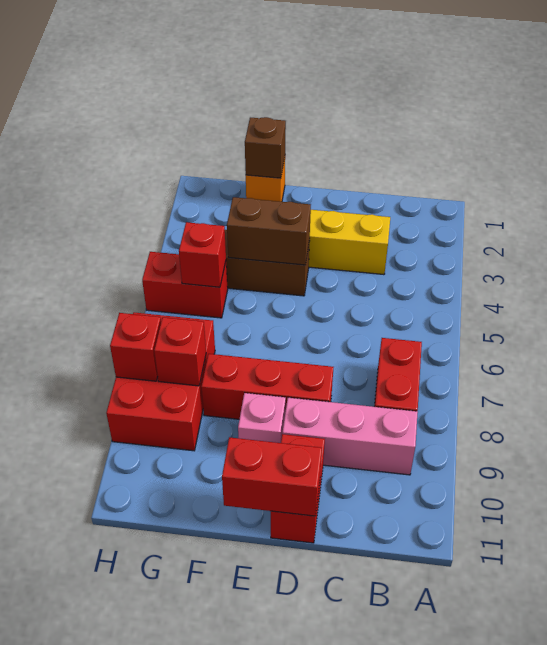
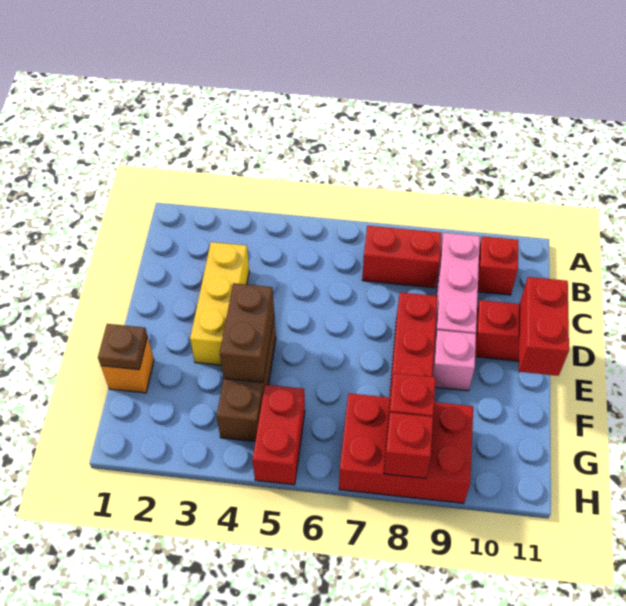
brown brick F1 level 2 -> brown plate F1 level 2
red brick G5 level 2 -> red brick B10 level 1

